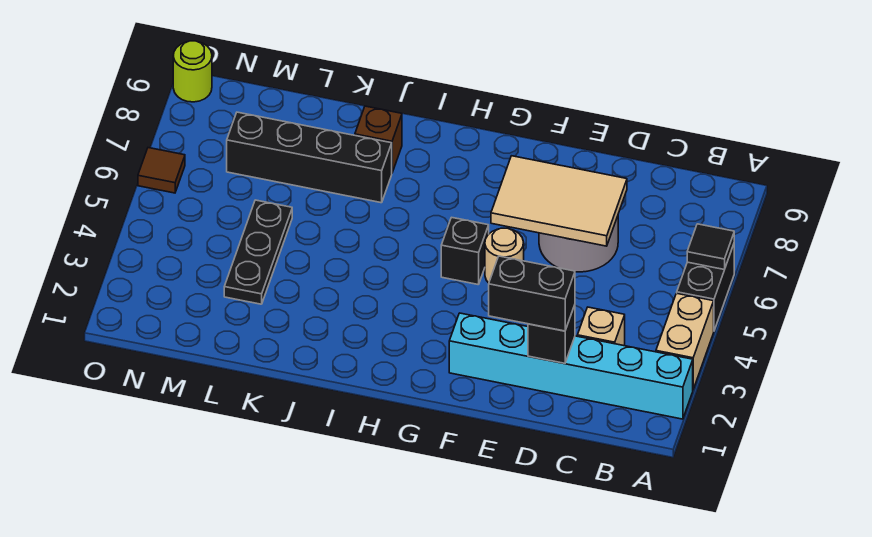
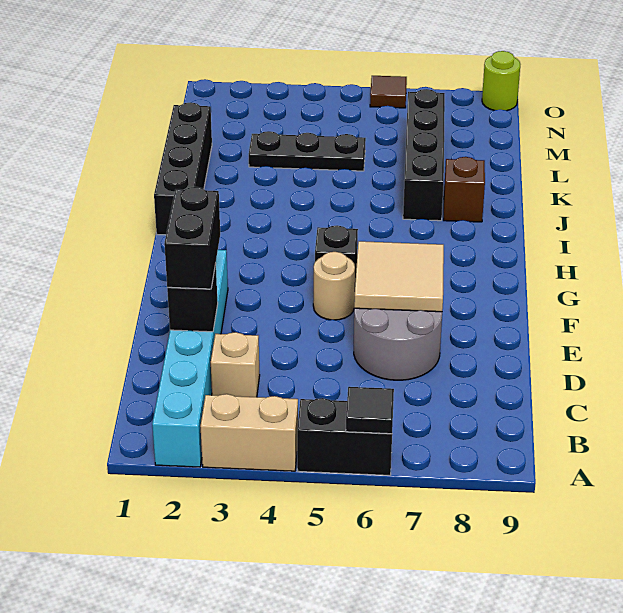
tan tile D6:F7 level 2 -> tan tile E6:F7 level 2
none -> black brick I1:L1 level 1

